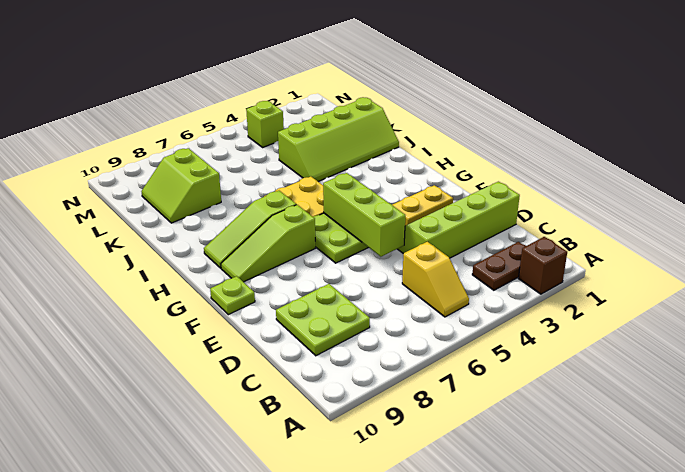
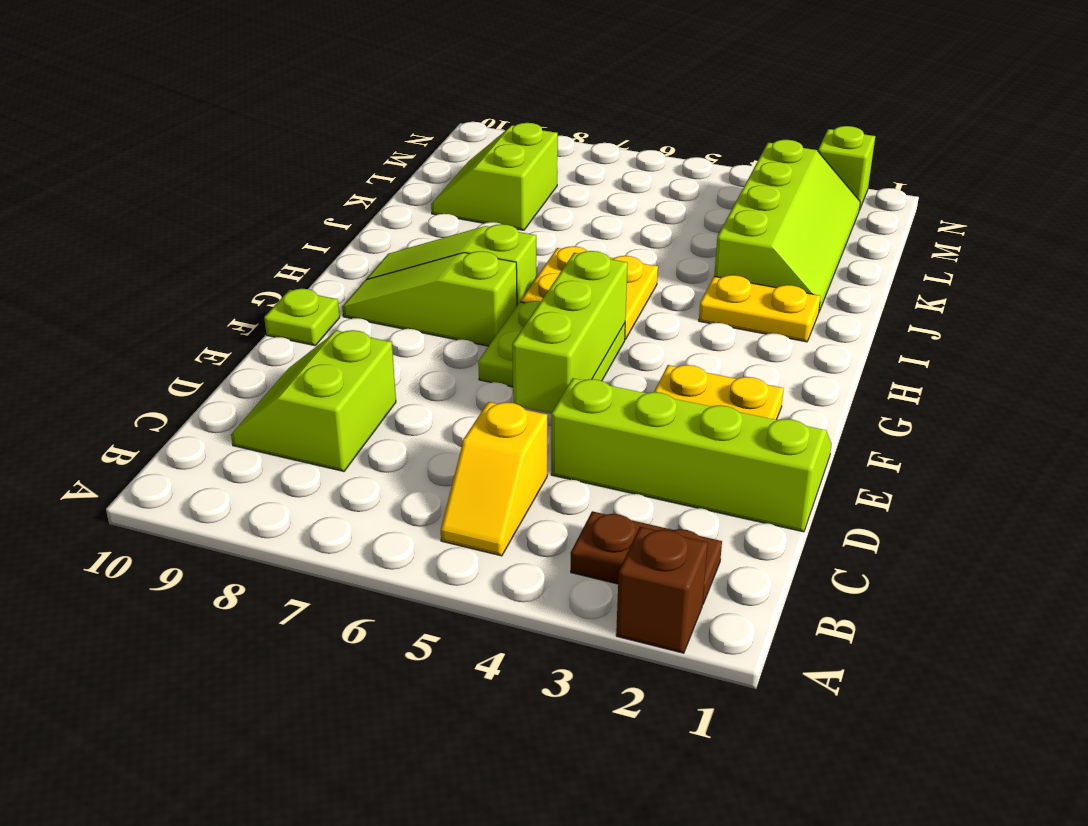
lime plate C8:D9 level 1 -> lime slope C8:D9 level 1 top 8
none -> yellow plate I2:I3 level 1
lime slope J1:K4 level 1 top K -> lime slope J2:M3 level 1 top 3
lime brick M4 level 1 -> lime brick N2 level 1

